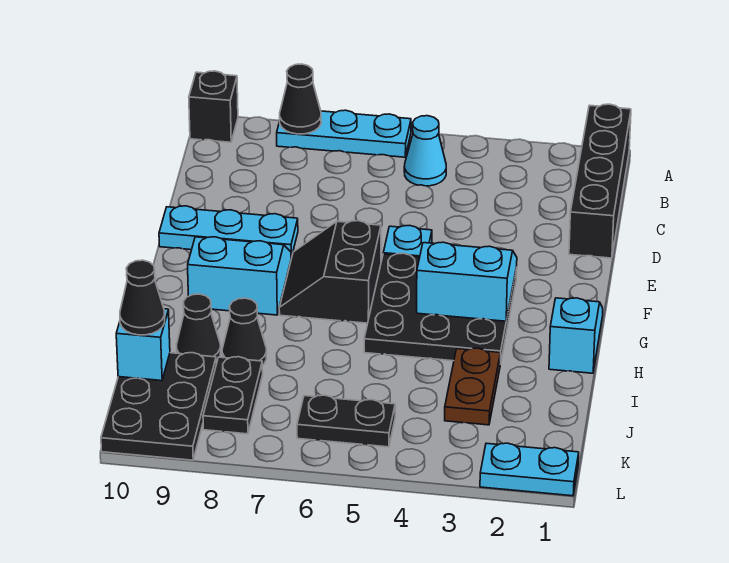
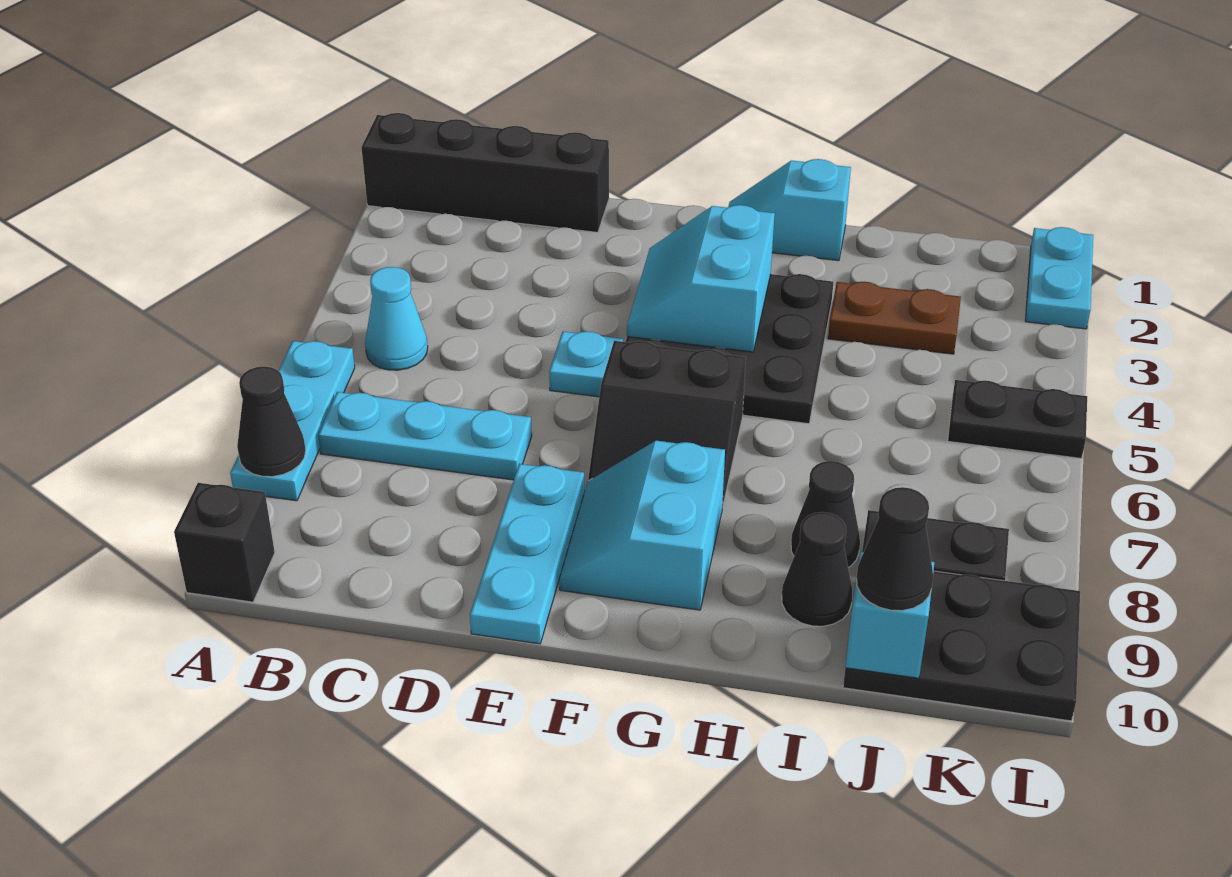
none -> cyan plate B7:D7 level 1
black plate K5:K6 level 1 -> black plate K5:L5 level 1

